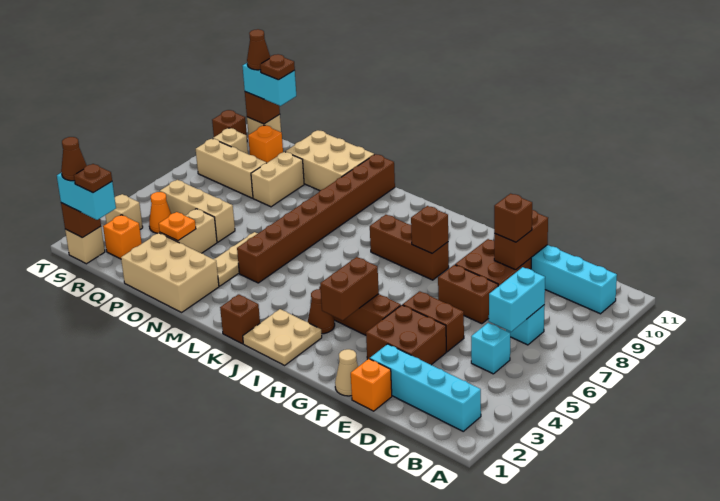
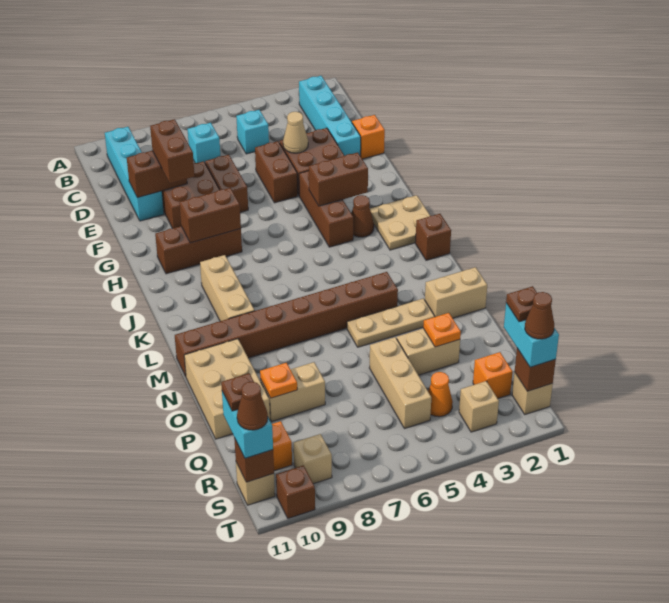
cyan brick C6:C7 level 2 -> none
brown brick E9 level 3 -> brown brick E9:F9 level 3
tan cone F1 level 1 -> tan cone E4 level 2
brown brick H8:J8 level 1 -> brown brick H8:H10 level 1
brown brick H8 level 2 -> brown brick H8:H9 level 2
tan brick N1:P2 level 1 -> tan brick N1:N2 level 1
none -> orange plate P9 level 2
tan brick Q8:S8 level 1 -> tan brick J9:L9 level 1

